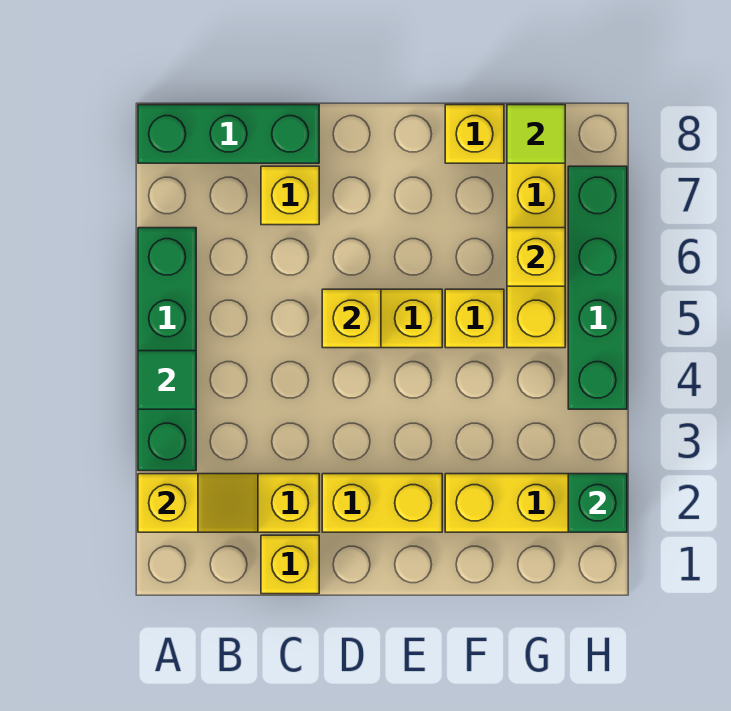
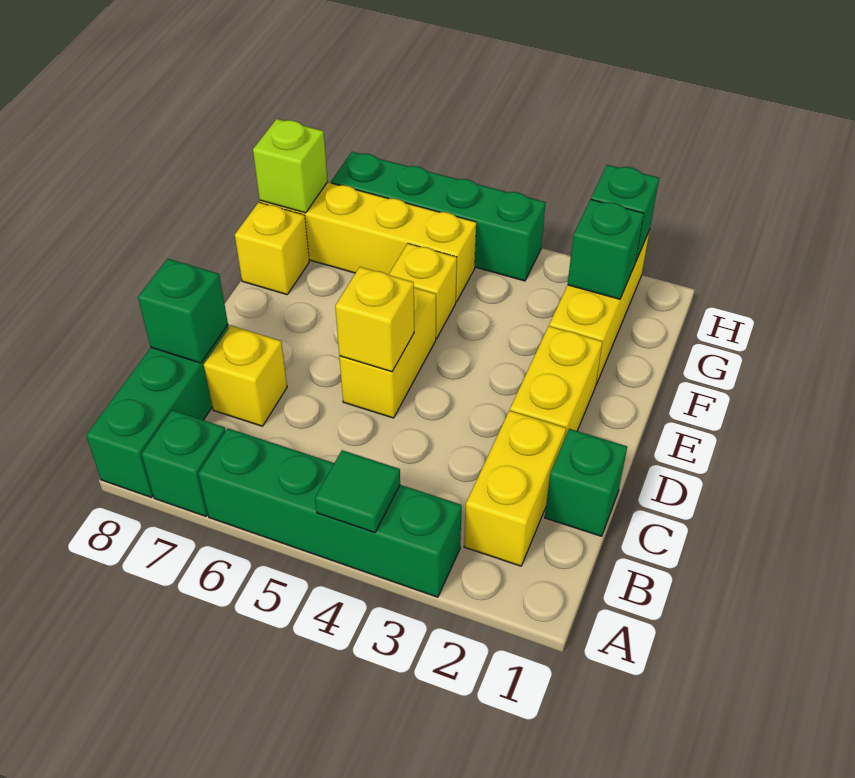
yellow slope A2:B2 level 2 top A -> none
none -> green brick A7 level 1
yellow brick C1 level 1 -> green brick C1 level 1
none -> green brick C8 level 2
none -> green brick G2 level 2
yellow brick G6 level 2 -> none
lime tile G8 level 2 -> lime brick G8 level 2

